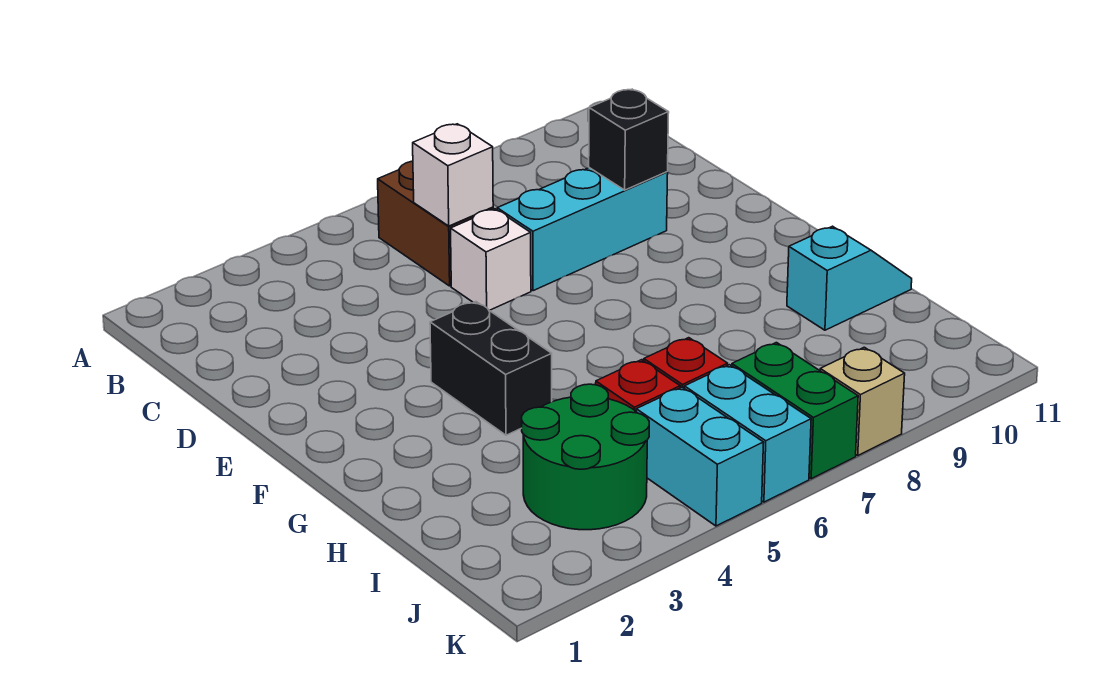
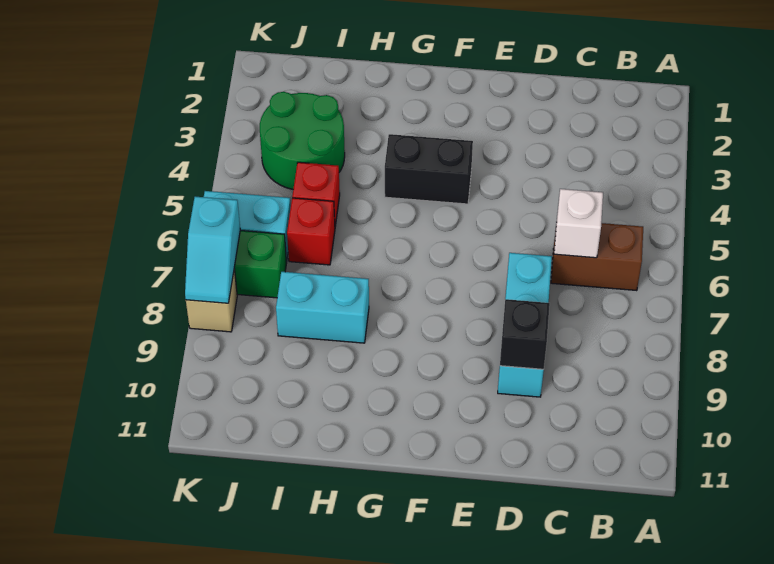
white brick D6 level 1 -> none
cyan slope H10:H11 level 1 top 10 -> cyan slope K7:K8 level 2 top 7
cyan brick J5:K5 level 1 -> cyan brick H8:I8 level 1

